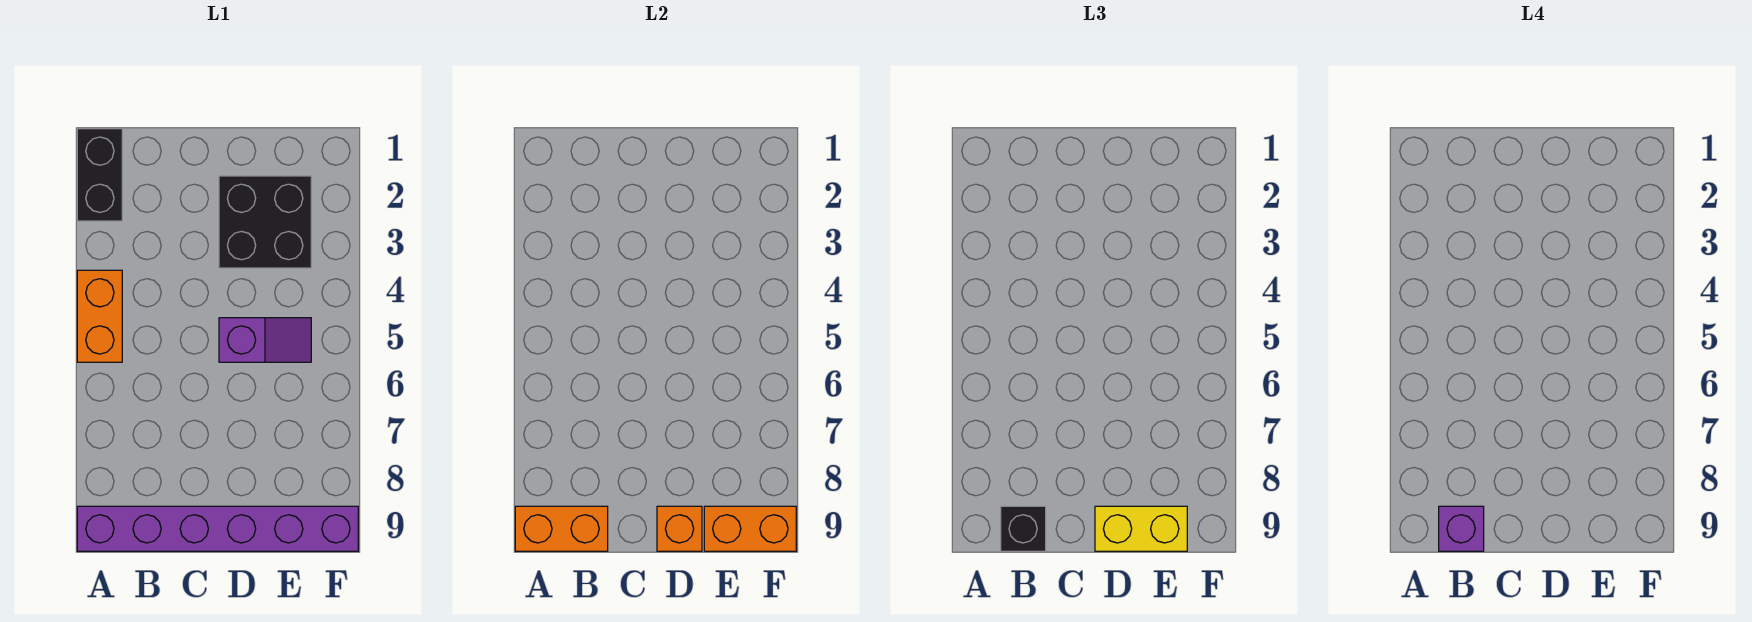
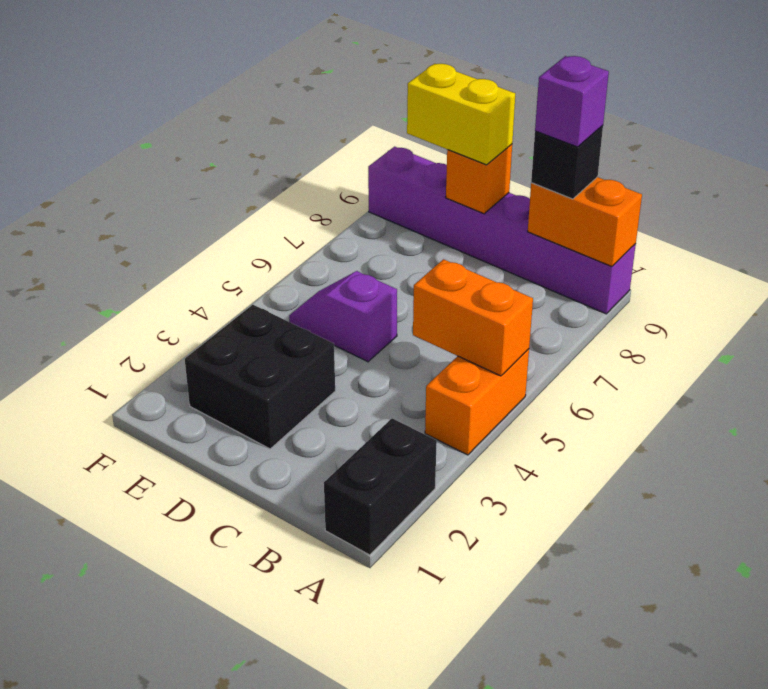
orange brick E9:F9 level 2 -> orange brick A5:B5 level 2

